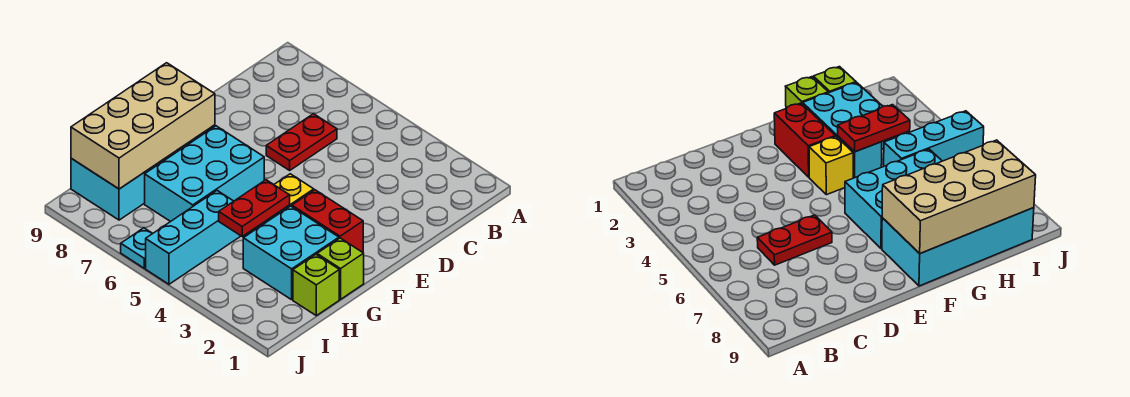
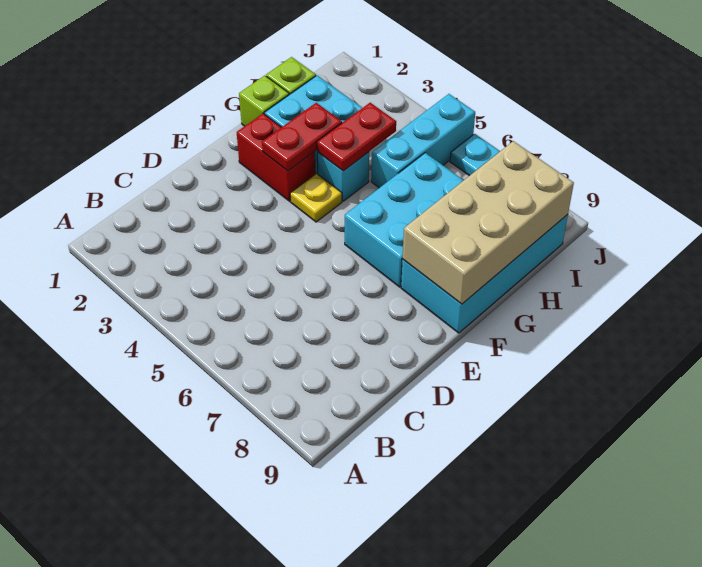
red plate C6:D6 level 1 -> red plate F3:G3 level 2
yellow brick F4 level 1 -> yellow plate F4 level 1

